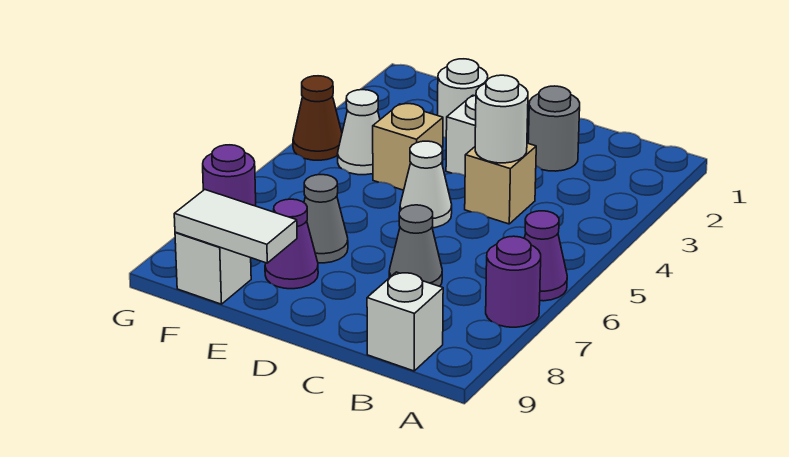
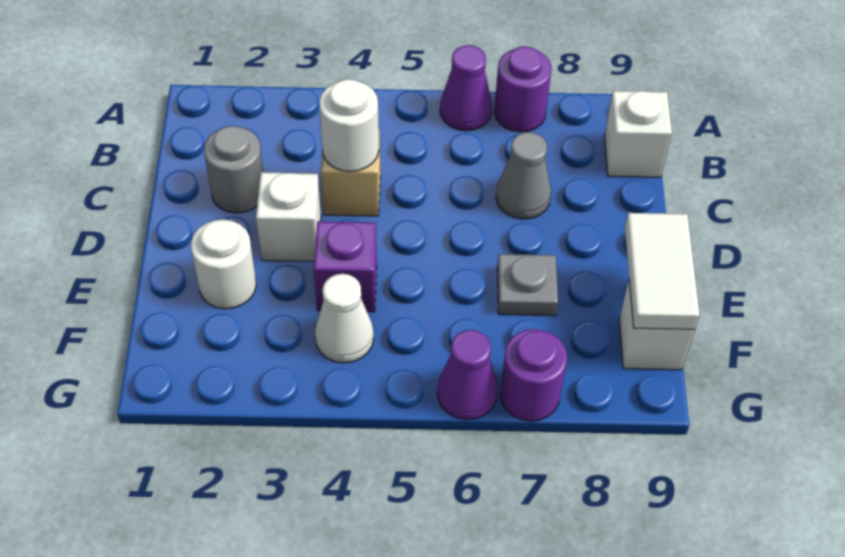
white cone D5 level 1 -> none
tan brick E4 level 1 -> purple brick E4 level 1
grey cone E7 level 1 -> grey plate E7 level 1
purple cone E8 level 1 -> purple cone G6 level 1
brown cone G4 level 1 -> none

